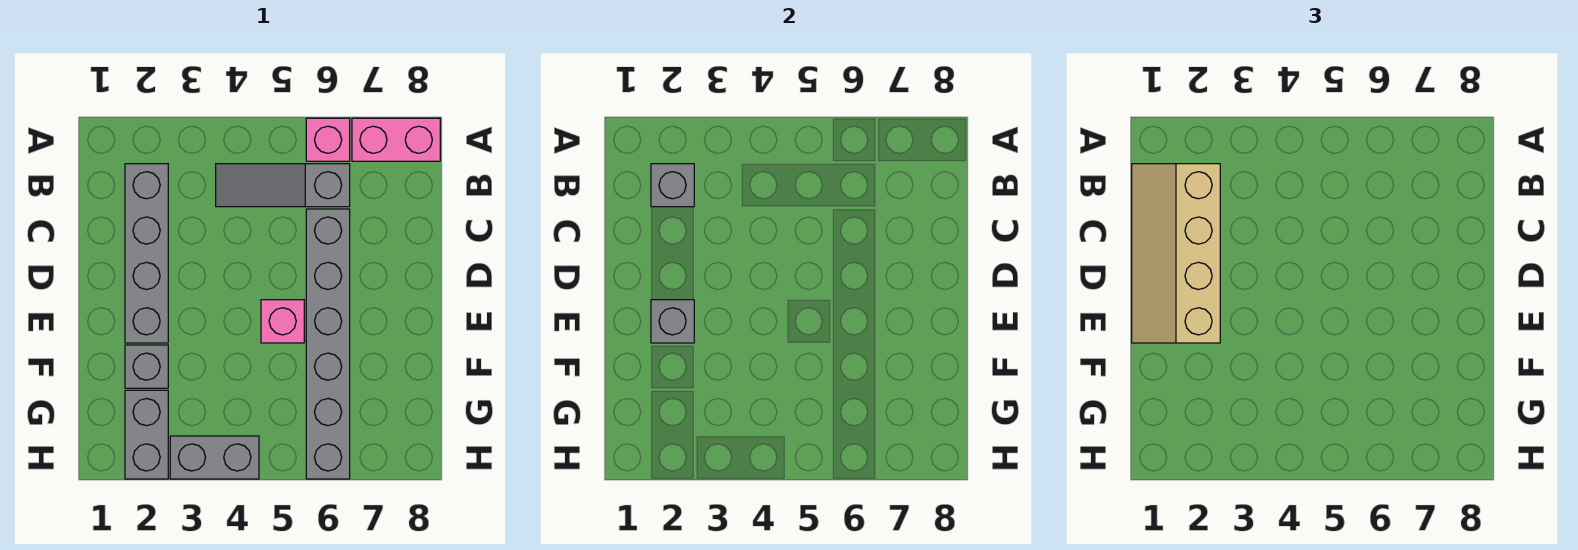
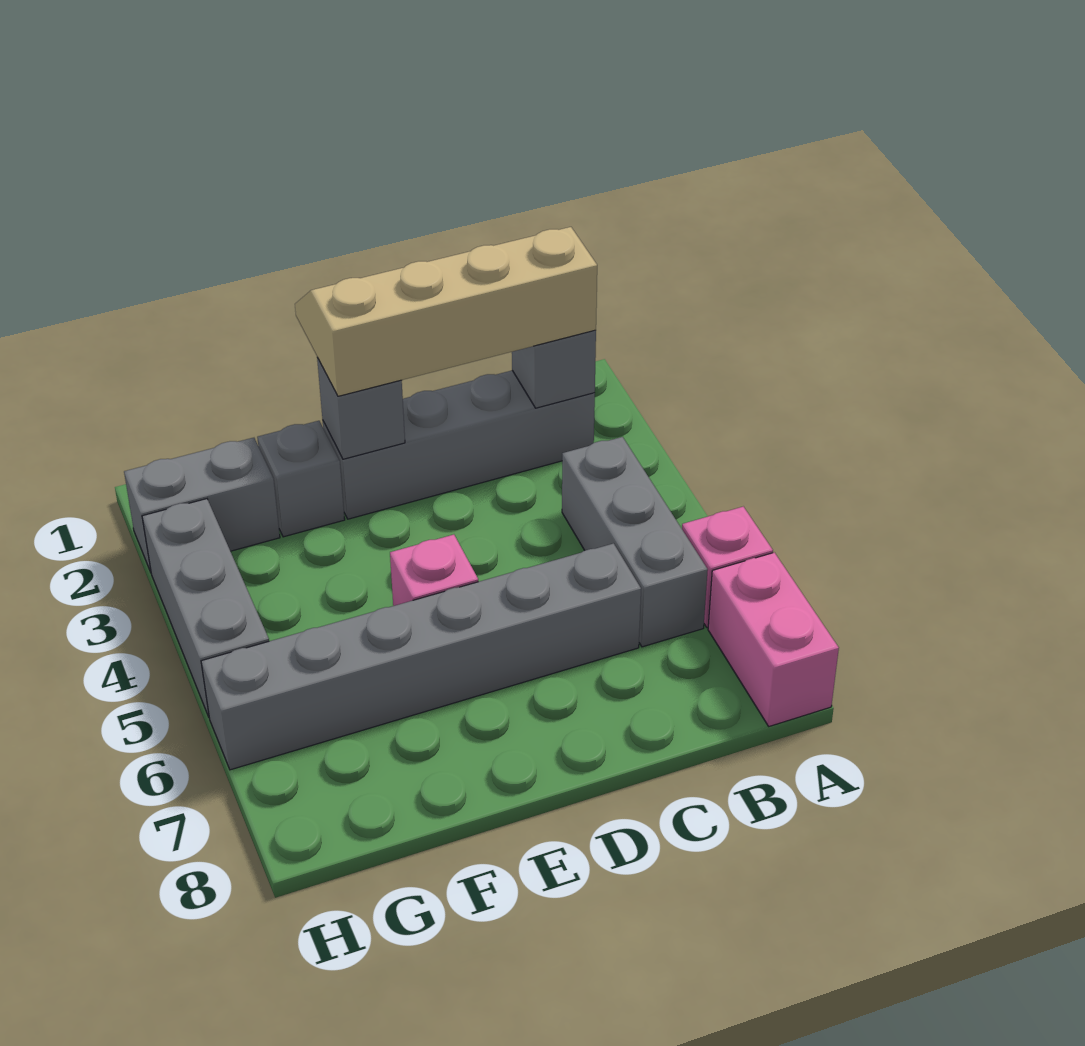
grey slope B4:B6 level 1 top 6 -> grey brick B4:B6 level 1
grey brick H3:H4 level 1 -> grey brick H3:H5 level 1

